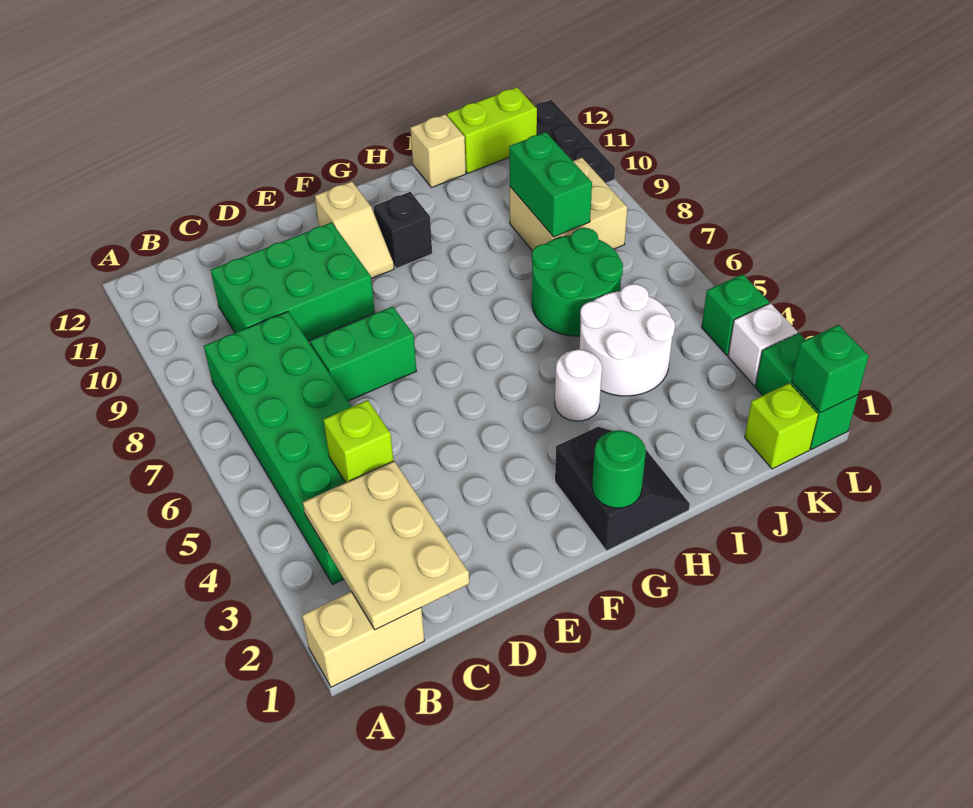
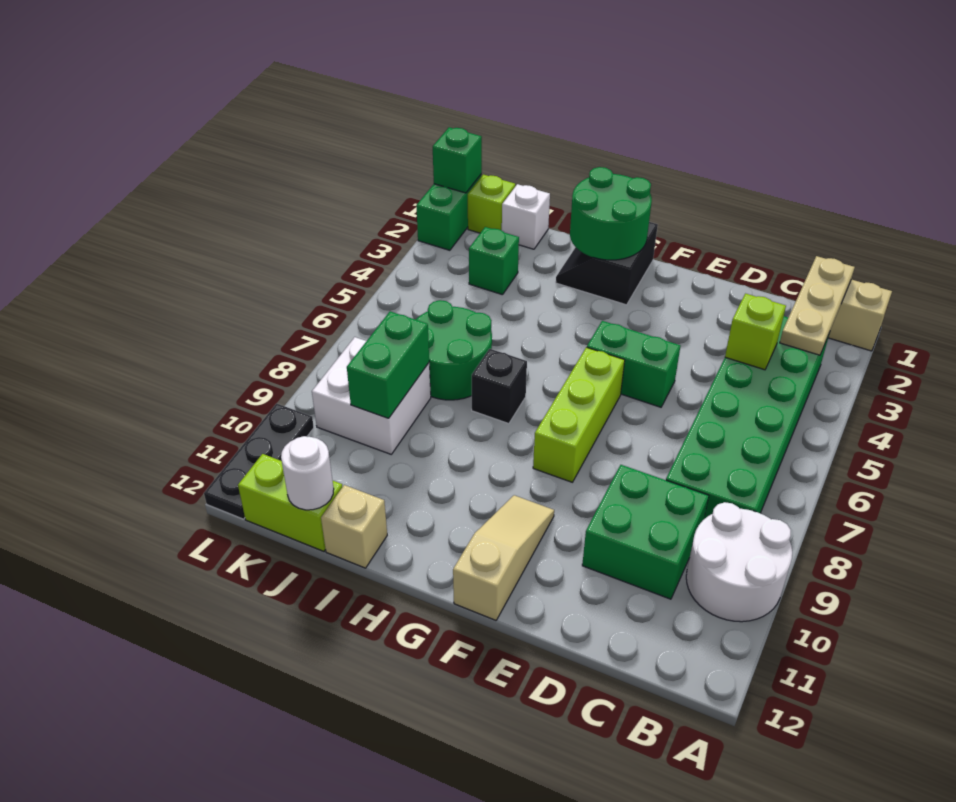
tan plate B1:C3 level 2 -> tan plate B1:B3 level 2
green brick C9:E10 level 1 -> green brick C9:D10 level 1
green brick D7:E7 level 1 -> green brick E5:F5 level 1
none -> lime brick F6:F8 level 1
tan slope F10:F11 level 1 top 11 -> tan slope F10:F12 level 1 top 12
green round brick G1 level 2 -> green round brick G1:H2 level 2
black brick G10 level 1 -> black brick H7 level 1
white round brick H4 level 1 -> white round brick J12 level 2
white round brick I4:J5 level 1 -> white round brick A9:B10 level 1
tan brick J8:K9 level 1 -> white brick J8:K9 level 1
white brick L3 level 1 -> white brick J1 level 1
green brick L4 level 1 -> green brick J3 level 1

